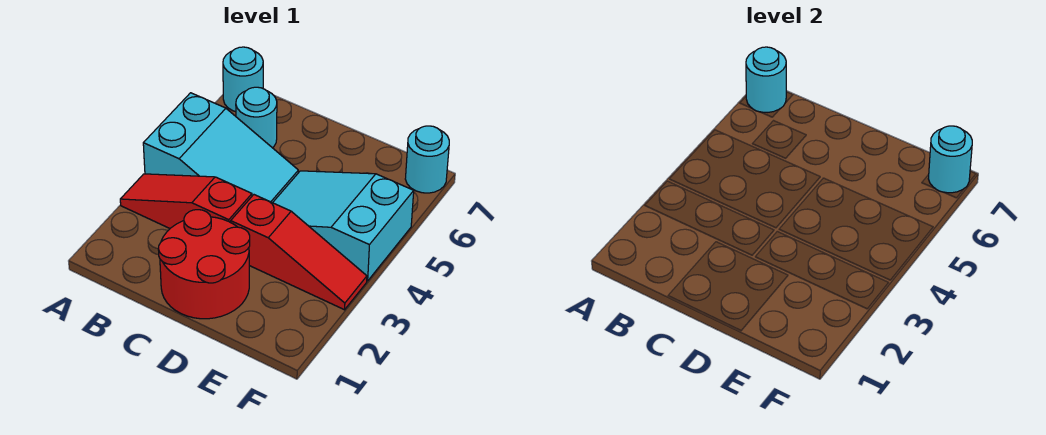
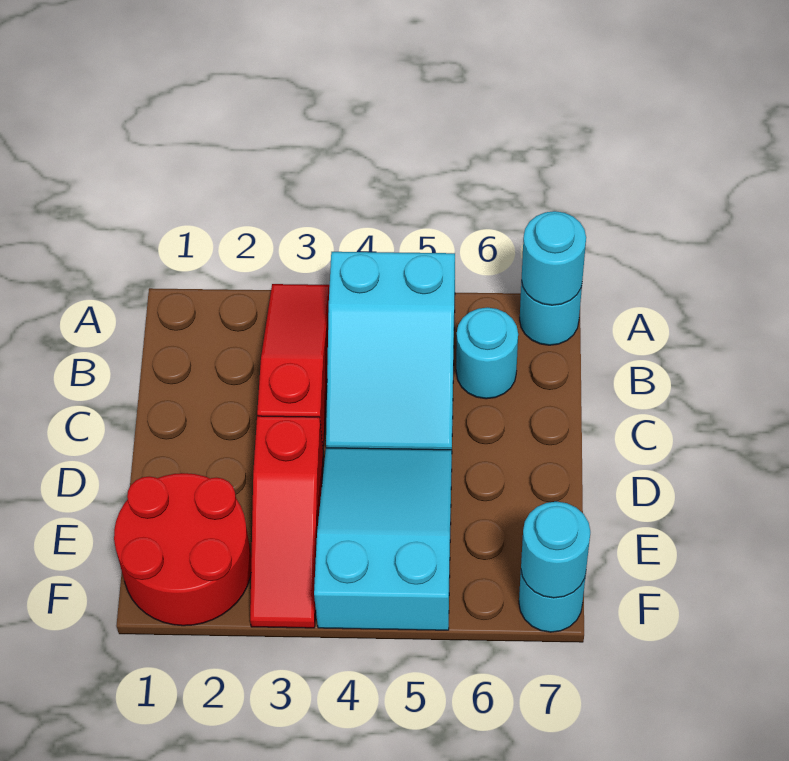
red round brick C1:D2 level 1 -> red round brick E1:F2 level 1

